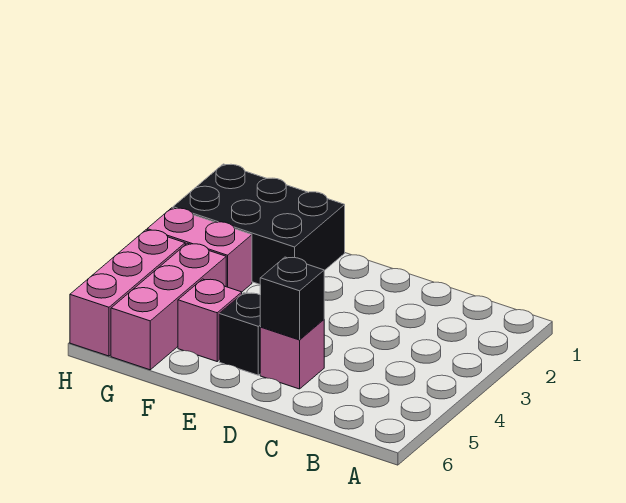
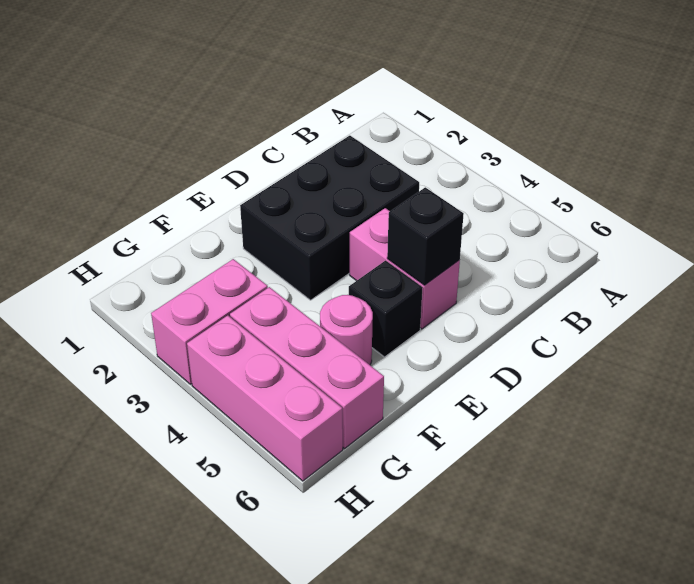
pink brick D5 level 1 -> pink brick D4:D5 level 1
black brick F1:H2 level 1 -> black brick C2:E3 level 1
pink brick F5 level 1 -> pink round brick F5 level 1

